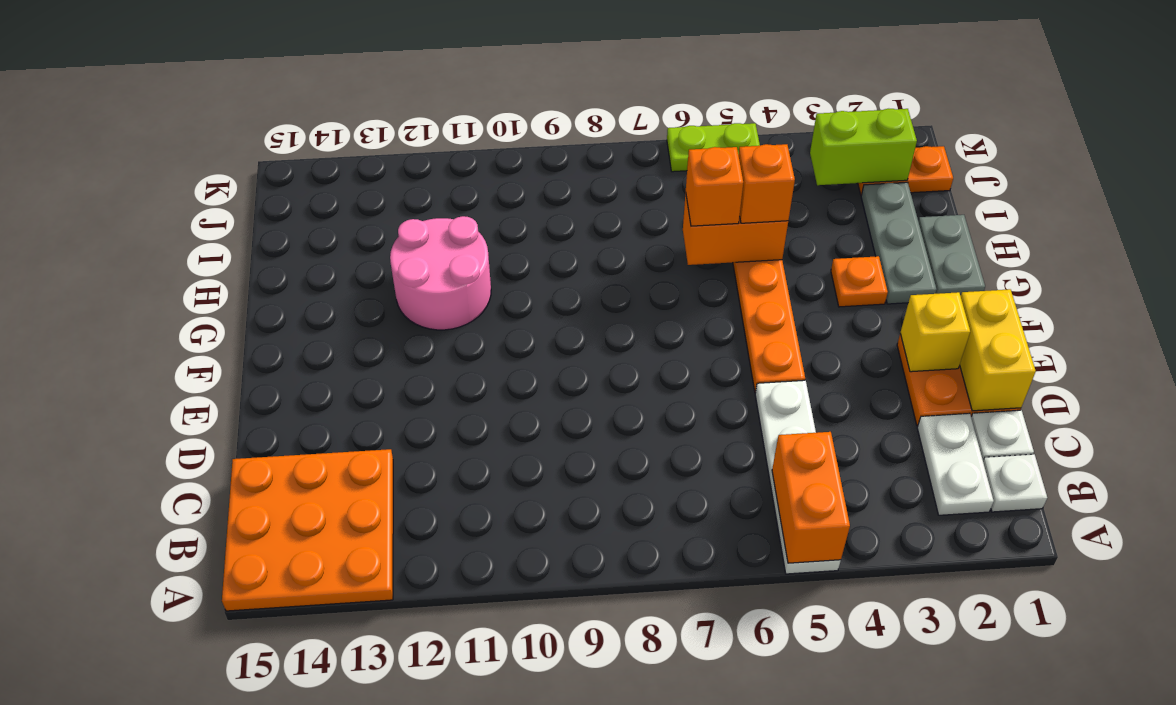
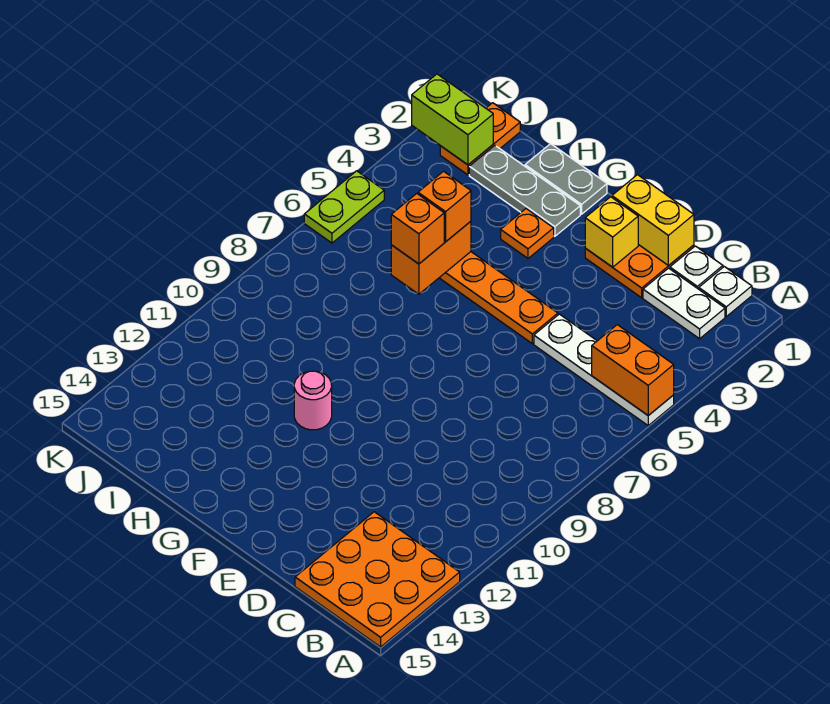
pink round brick G11:H12 level 1 -> pink round brick G11 level 1
lime brick J2:J3 level 2 -> lime brick J2:K2 level 2

